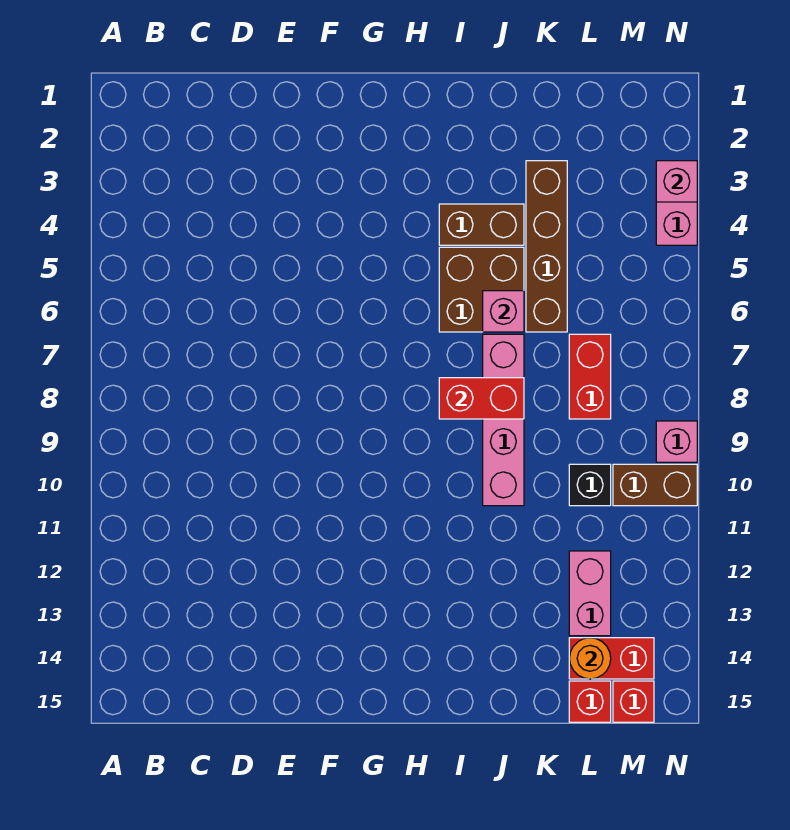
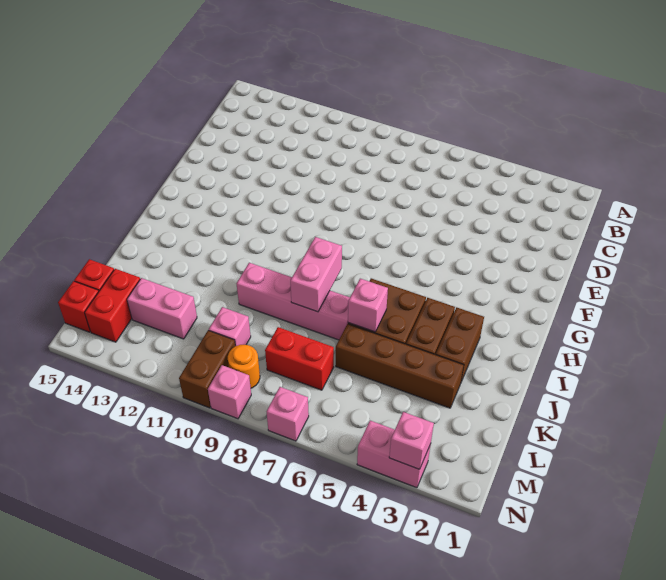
none -> brown brick I3:J3 level 1
red brick I8:J8 level 2 -> pink brick I8:J8 level 2
black brick L10 level 1 -> pink brick L10 level 1
orange round brick L14 level 2 -> orange round brick M9 level 1
none -> pink brick N7 level 1

